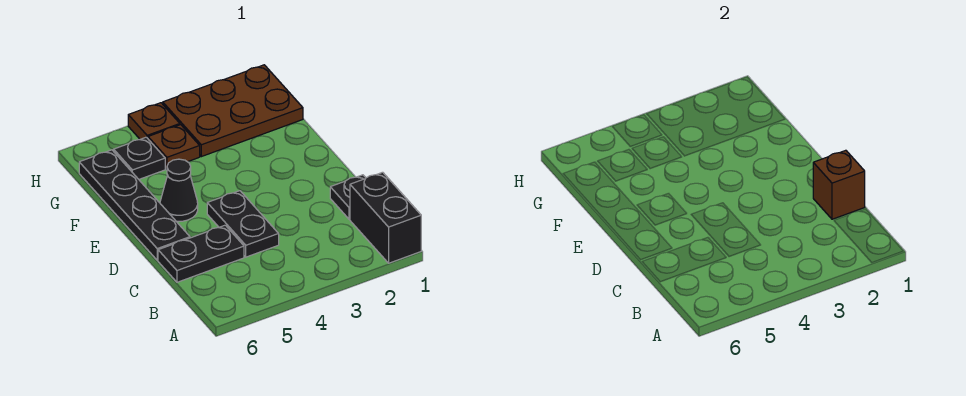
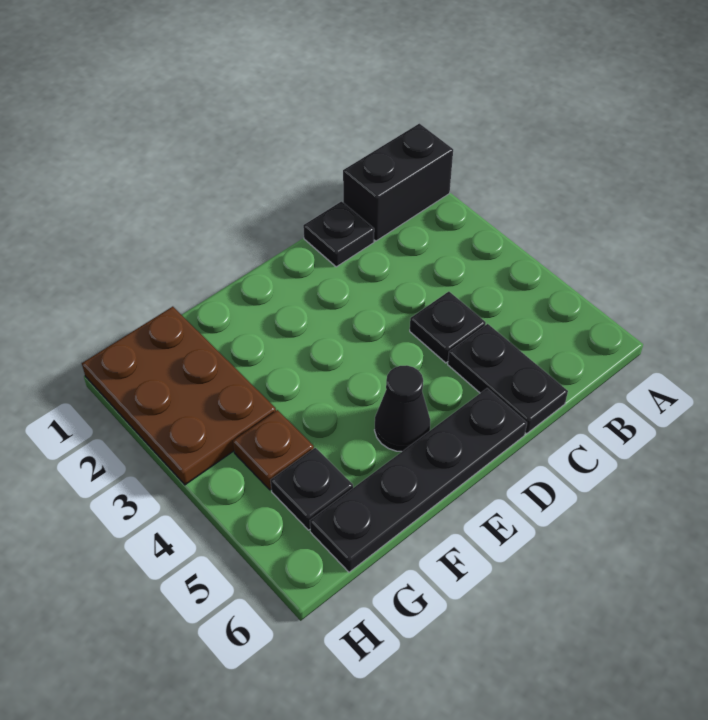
brown brick C1 level 2 -> none
black plate C4:D4 level 1 -> black plate C4 level 1
brown plate H4 level 1 -> none

